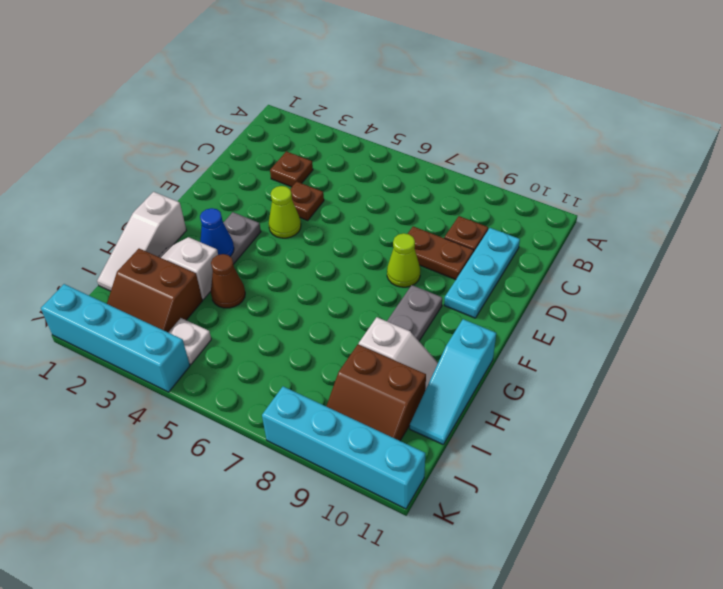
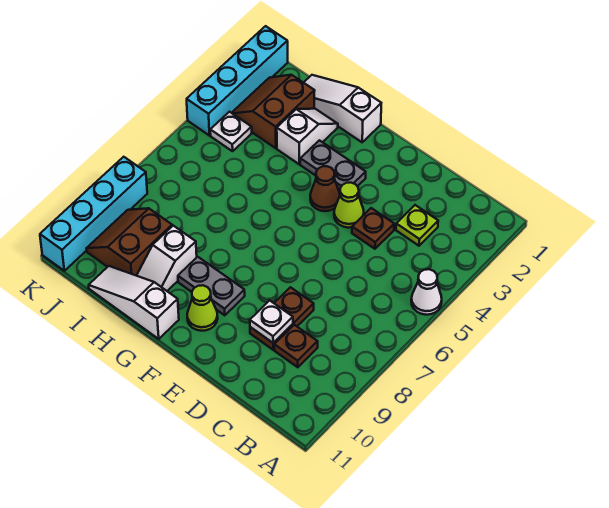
none -> white cone A5 level 1
brown plate C3 level 1 -> lime plate C3 level 1
cyan plate C10:E10 level 1 -> none
none -> white plate D9 level 2
lime cone E8 level 1 -> lime cone F10 level 1
blue cone G3 level 2 -> none
cyan slope G11:I11 level 1 top G -> white slope G11:I11 level 1 top G
brown cone H4 level 1 -> brown cone F4 level 1

